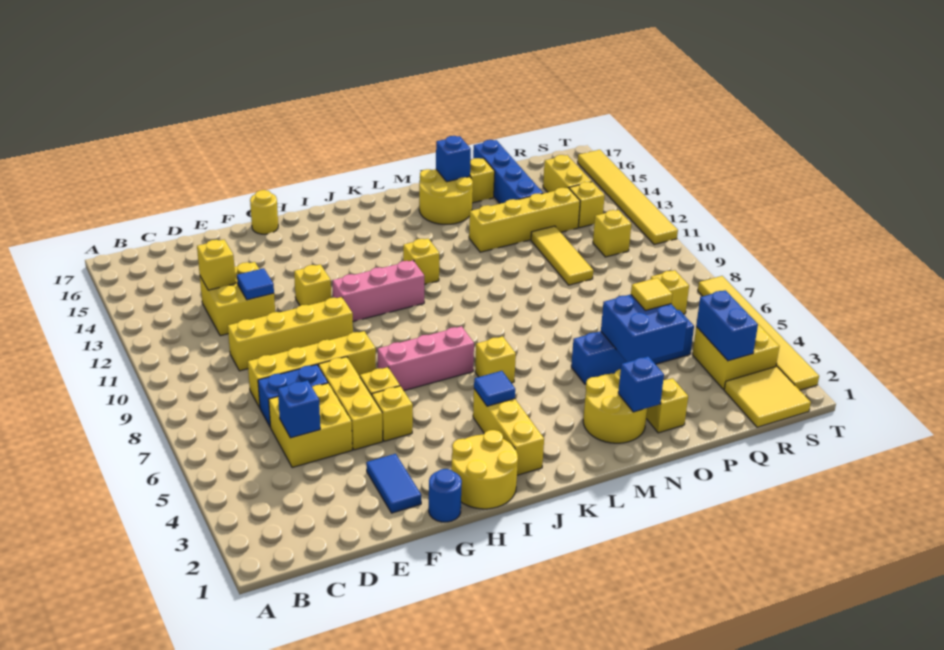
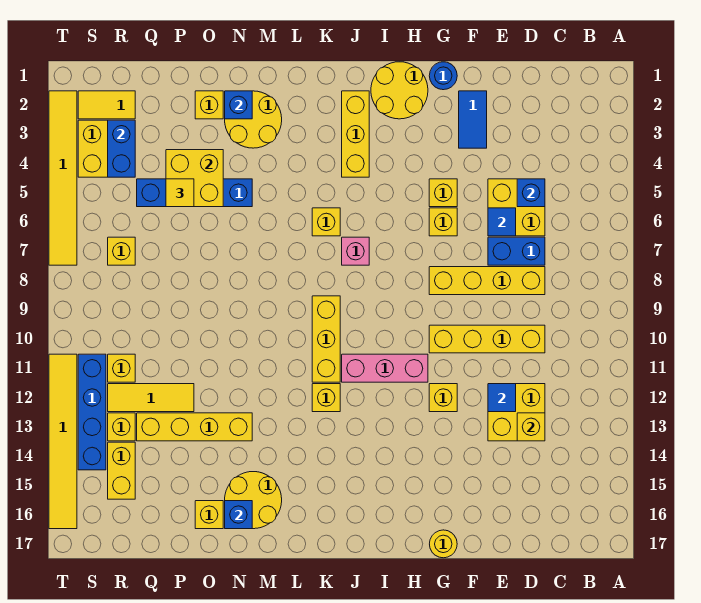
yellow brick F5:F7 level 1 -> yellow brick K9:K11 level 1
pink brick H7:J7 level 1 -> pink brick J7 level 1
blue tile J4 level 2 -> blue tile E6 level 2
blue brick O4:P5 level 2 -> yellow brick O4:P5 level 2
yellow tile P10:P12 level 1 -> yellow tile P12:R12 level 1
blue brick P14:P17 level 1 -> blue brick S11:S14 level 1
yellow tile R1:S2 level 1 -> yellow tile R2:S2 level 1

